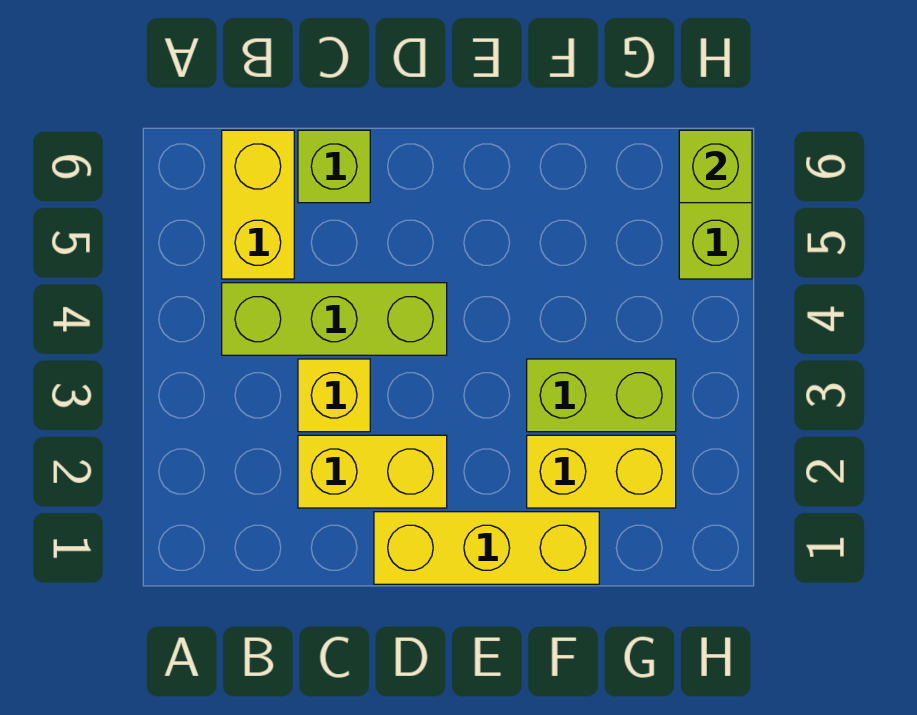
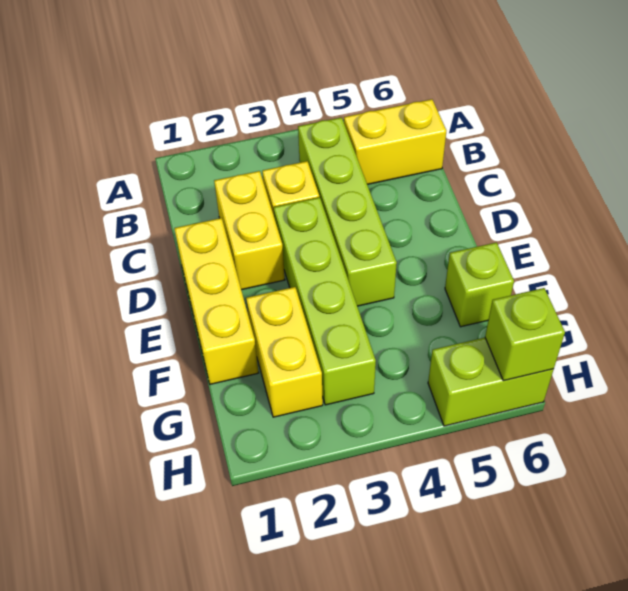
lime brick B4:D4 level 1 -> lime brick B4:E4 level 1
lime brick C6 level 1 -> lime brick F6 level 1
lime brick F3:G3 level 1 -> lime brick D3:G3 level 1

